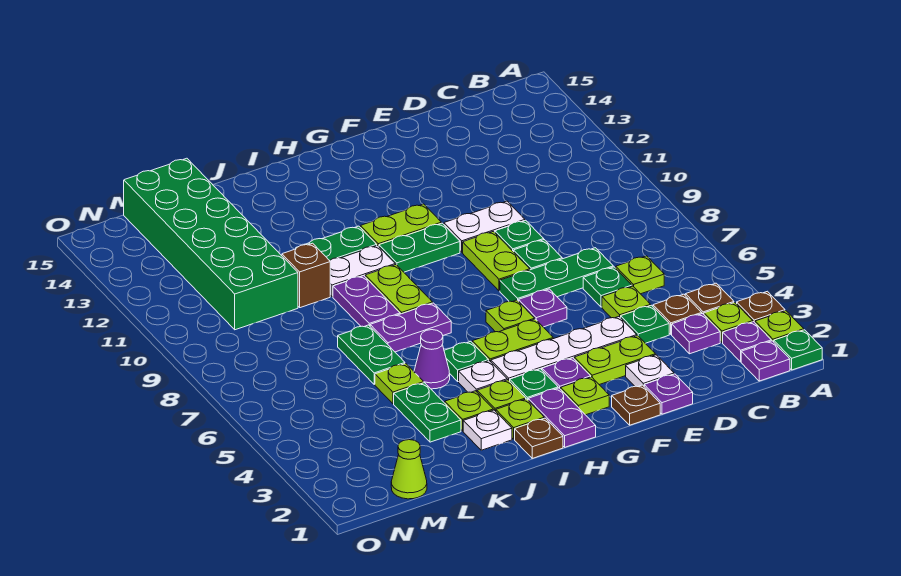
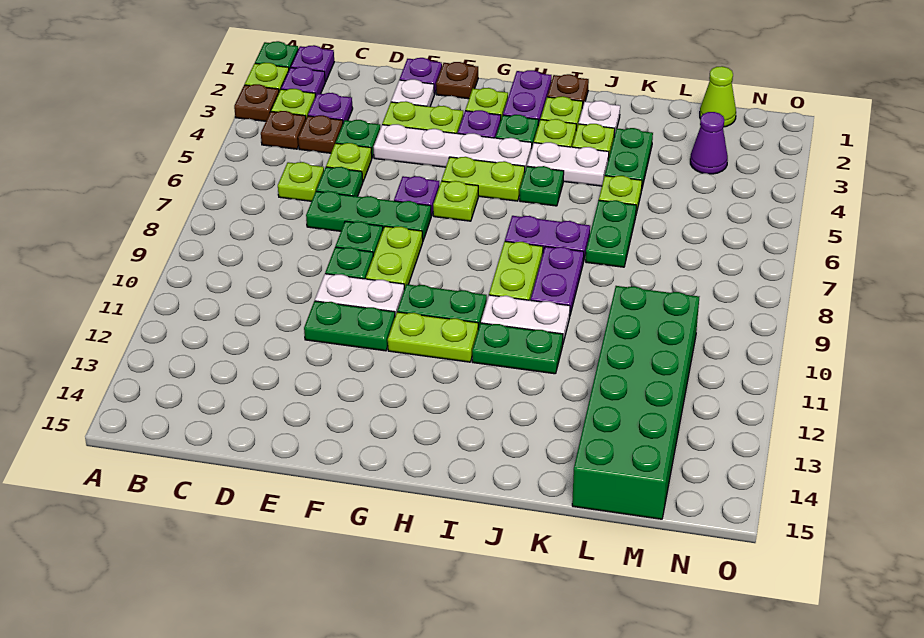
none -> green plate E11:F11 level 1
white plate I4 level 1 -> white plate I4:J4 level 1
purple cone J5 level 1 -> purple cone M3 level 1
brown brick K10 level 1 -> none

